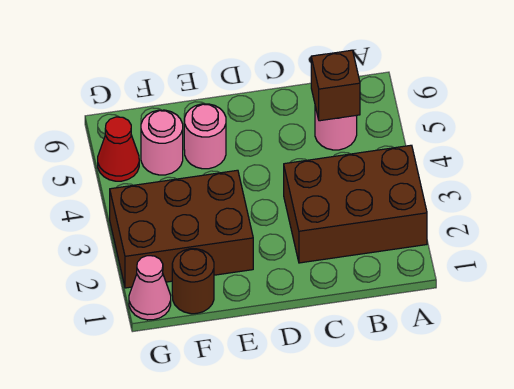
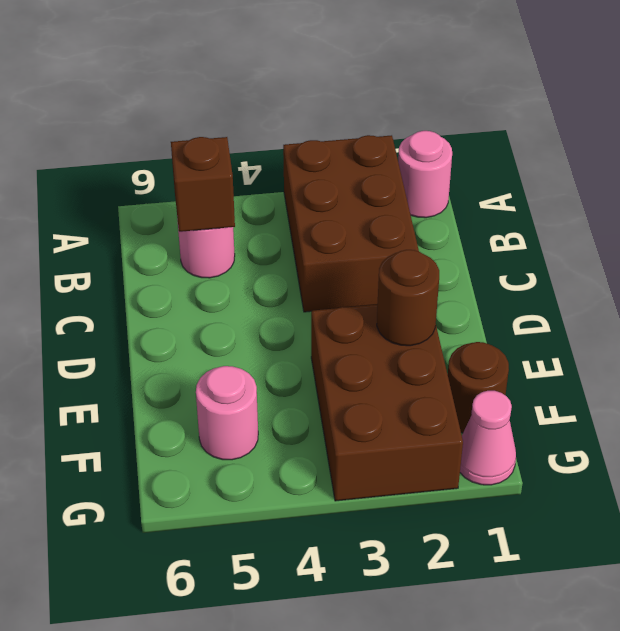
none -> brown round brick E2 level 2
pink round brick E5 level 1 -> pink round brick A1 level 1
red cone G5 level 1 -> none

